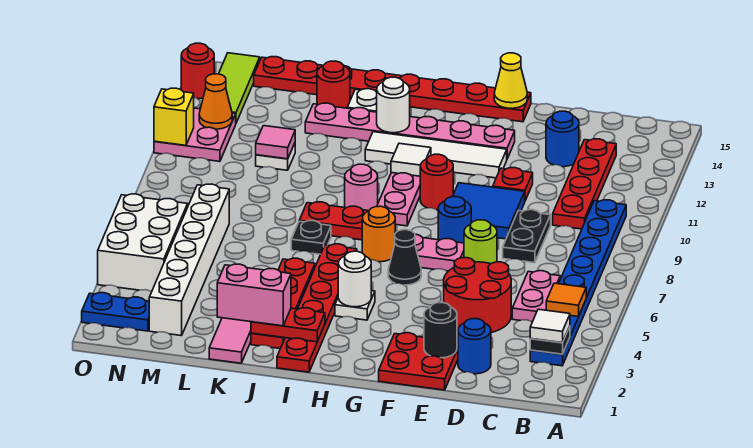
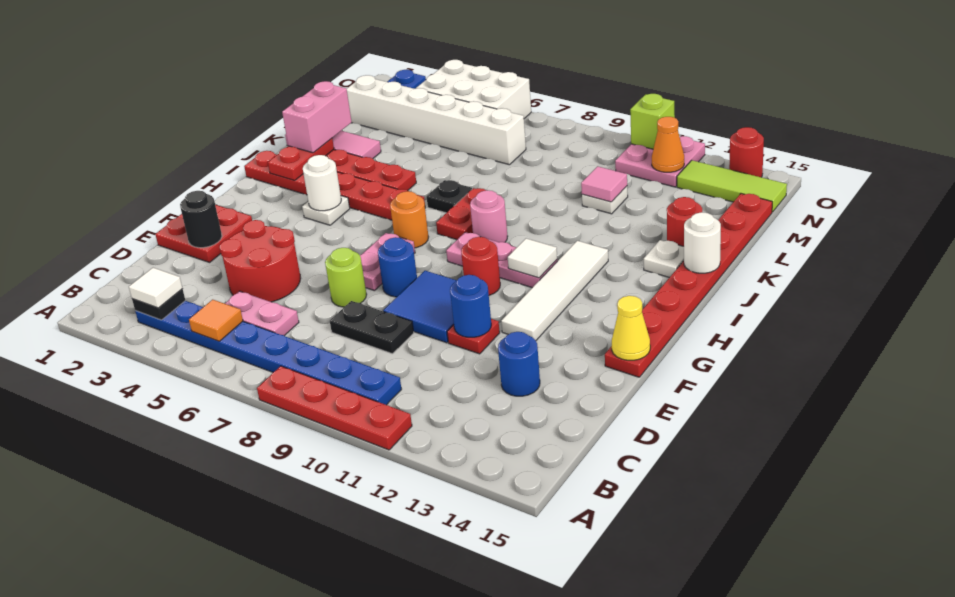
red plate C10:C13 level 1 -> red plate A8:A11 level 1
blue round brick D2 level 1 -> blue round brick E11 level 2
pink plate F13:K13 level 1 -> none
black cone G6 level 1 -> none
white round brick I13 level 2 -> white round brick J15 level 2
yellow brick O11 level 2 -> lime brick O11 level 2

